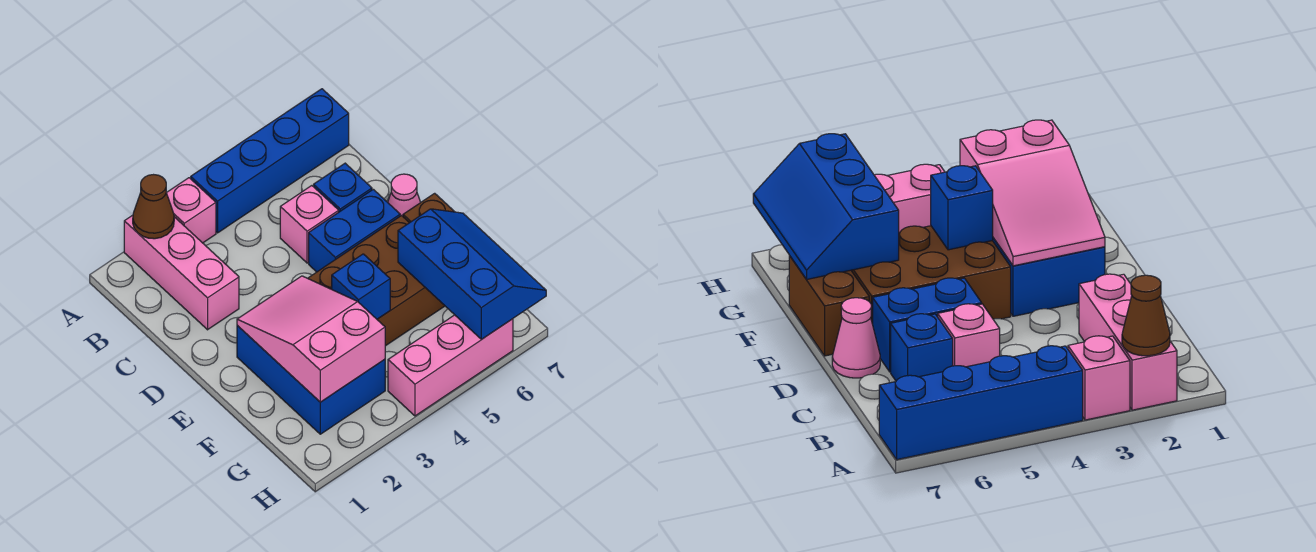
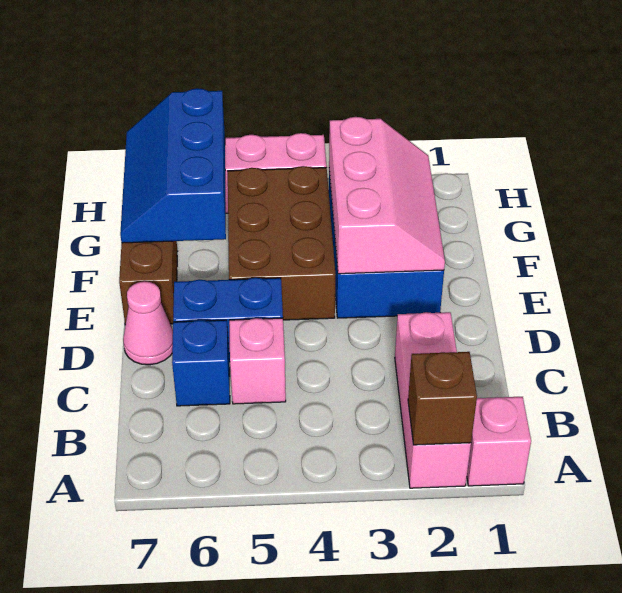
brown cone A2 level 2 -> brown brick A2 level 2
pink brick A3 level 1 -> pink brick A1 level 1
blue brick A4:A7 level 1 -> none
pink slope E2:G3 level 2 top G -> pink slope E2:G3 level 2 top 3
brown brick E4:F6 level 1 -> brown brick E4:G5 level 1
blue brick F4 level 2 -> none

